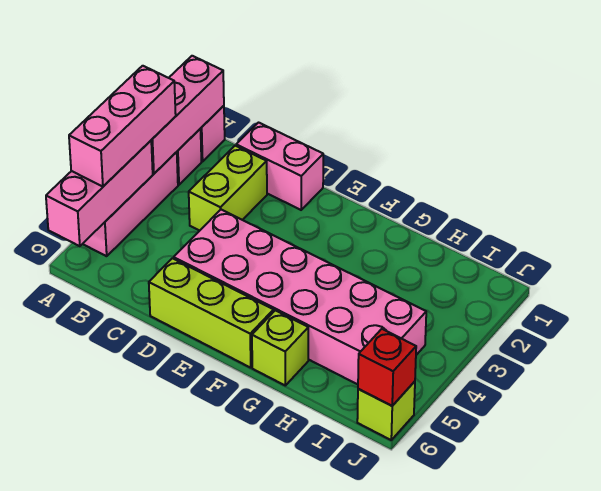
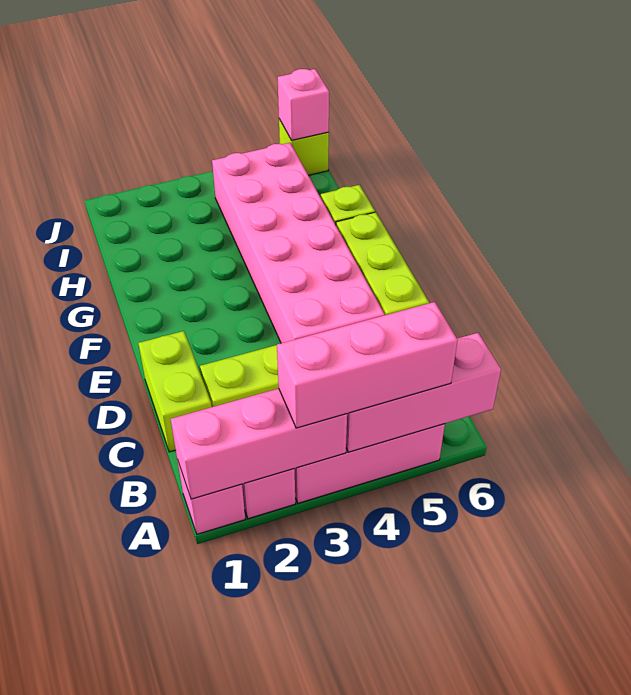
pink brick C1:D1 level 1 -> lime brick C1:D1 level 1
red brick J6 level 2 -> pink brick J6 level 2

